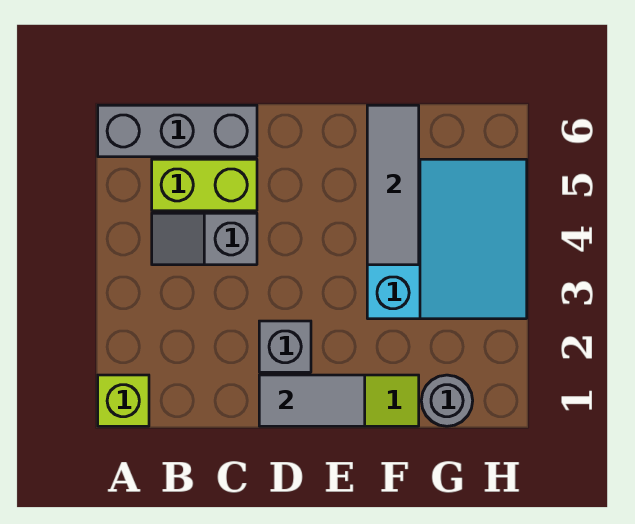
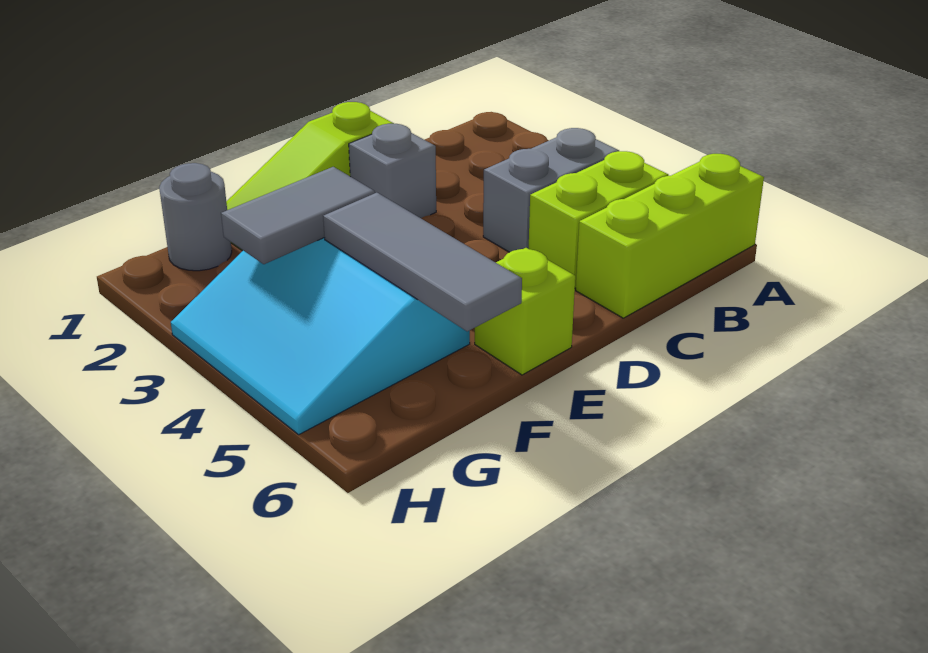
lime brick A1 level 1 -> lime brick E6 level 1
grey brick A6:C6 level 1 -> lime brick A6:C6 level 1
grey slope B4:C4 level 1 top C -> grey brick B4:C4 level 1
grey tile D1:E1 level 2 -> grey tile F3:G3 level 2

